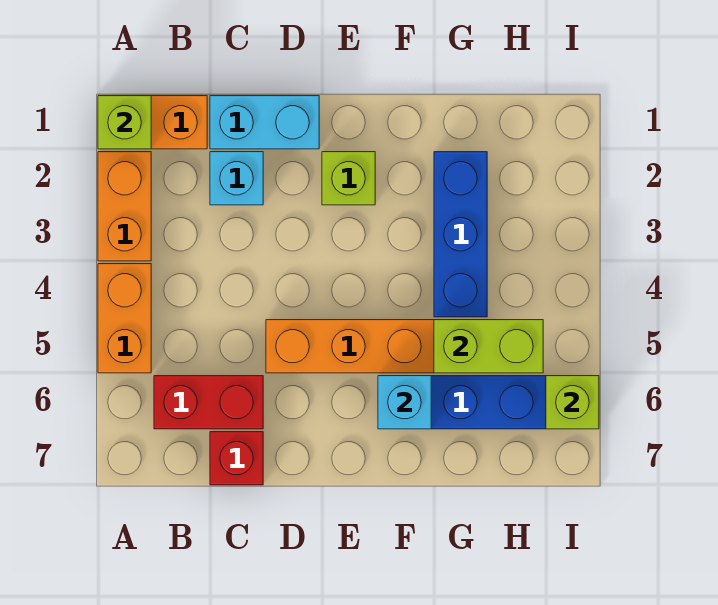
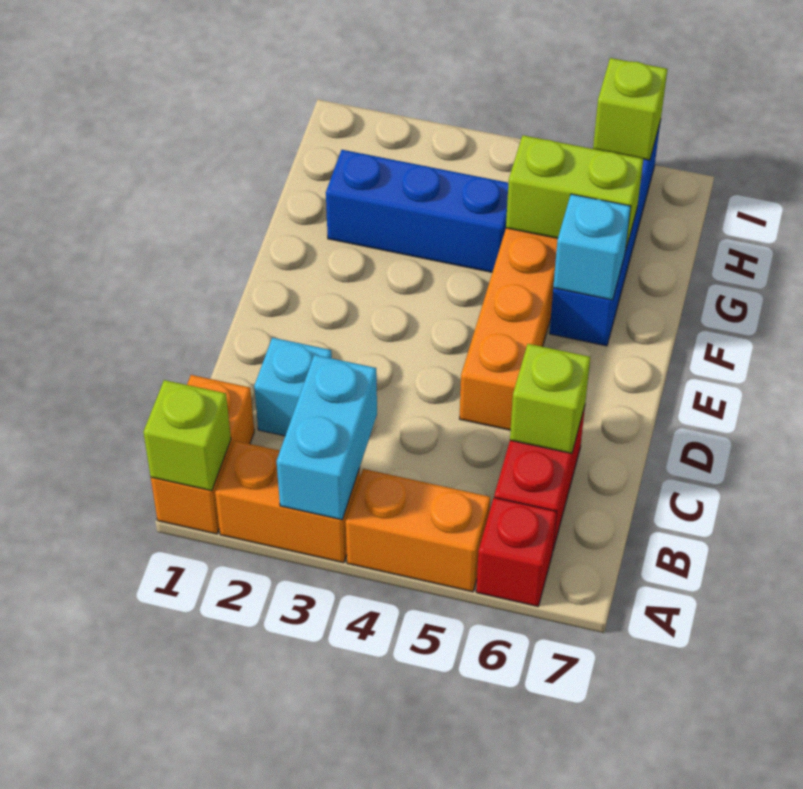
cyan brick C1:D1 level 1 -> cyan brick A3:B3 level 2
red brick C7 level 1 -> red brick A6 level 1
lime brick E2 level 1 -> lime brick C6 level 2
lime brick G5:H5 level 2 -> lime brick G5:G6 level 2

